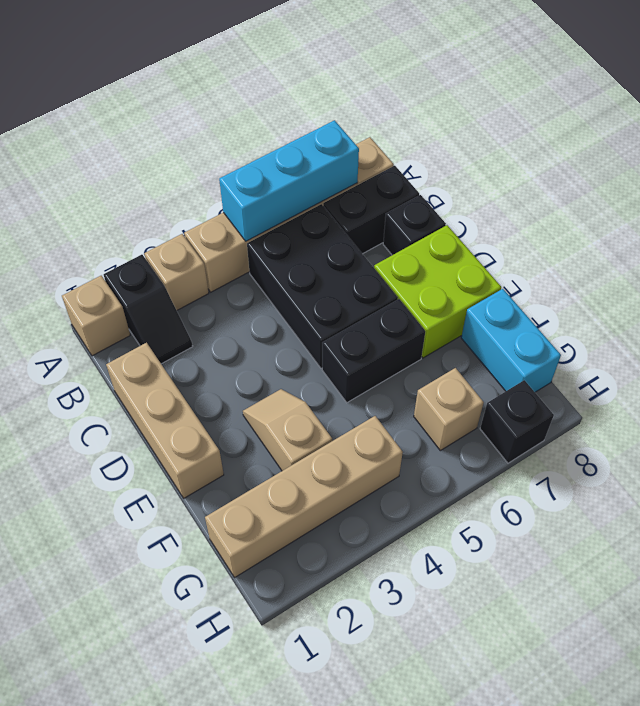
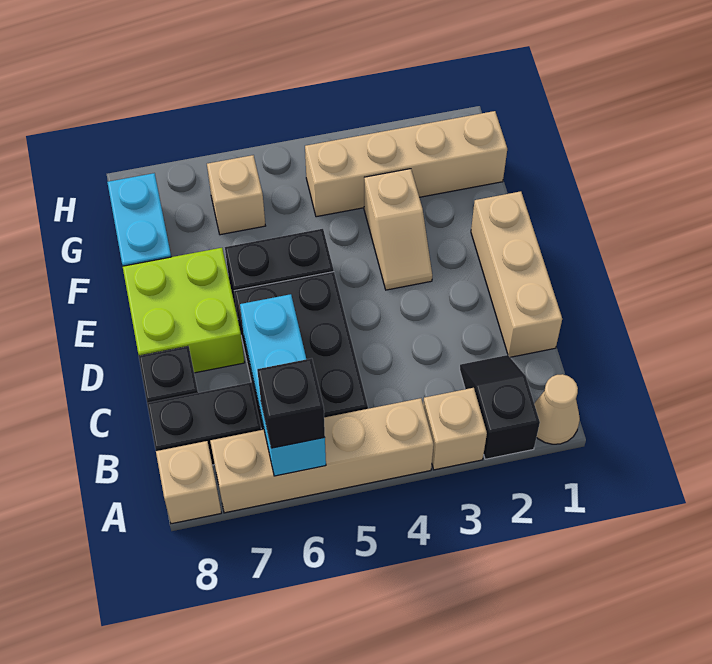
tan brick A1 level 1 -> tan cone A1 level 1
cyan brick A5:A7 level 2 -> cyan brick A6:C6 level 2
black brick H7 level 1 -> black brick A6 level 3

